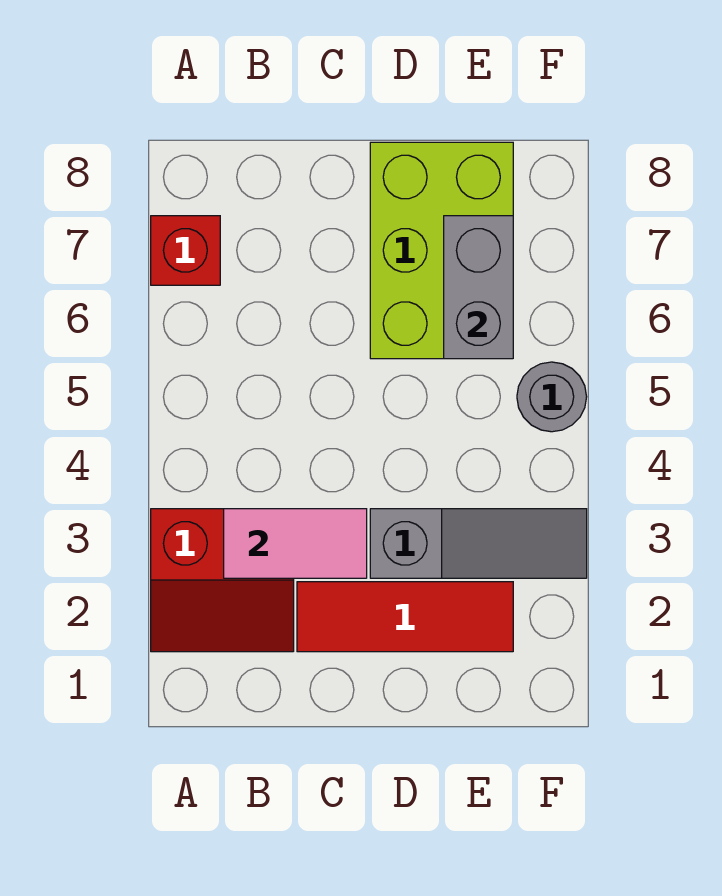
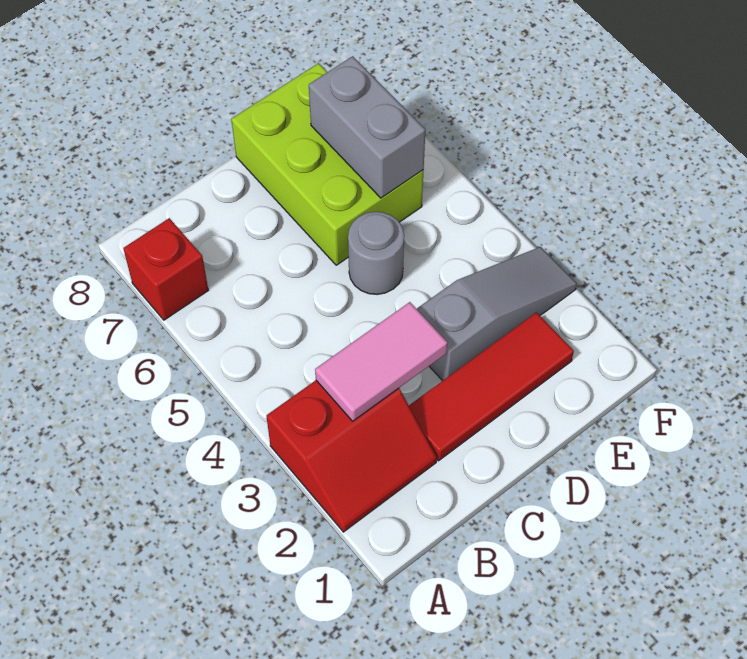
grey round brick F5 level 1 -> grey round brick D5 level 1

